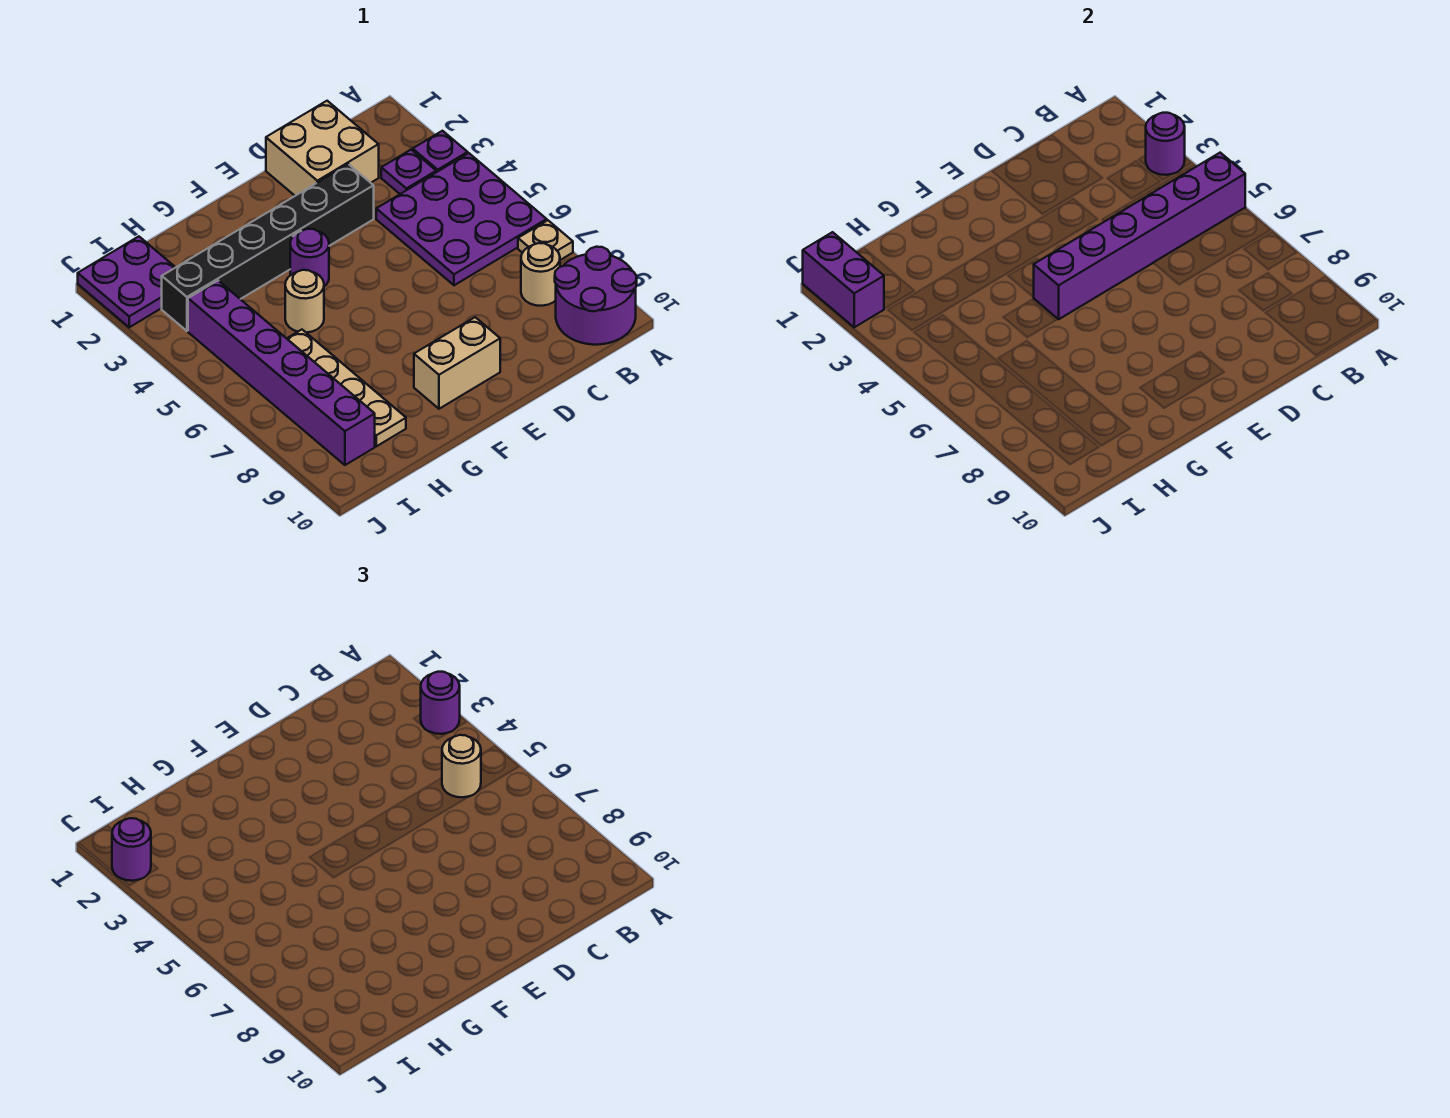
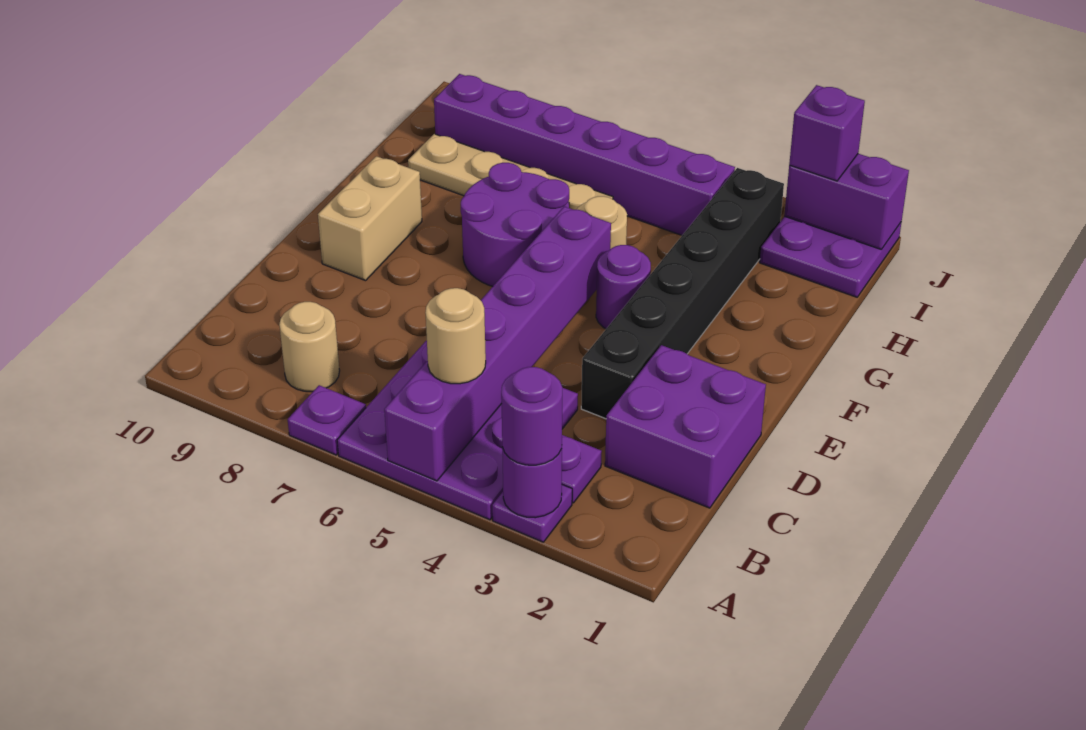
tan plate A7 level 1 -> purple plate A7 level 1
purple round brick A9:B10 level 1 -> purple round brick F6:G7 level 1
tan brick C1:D2 level 1 -> purple brick C1:D2 level 1
purple round brick J2 level 3 -> purple brick J2 level 3

